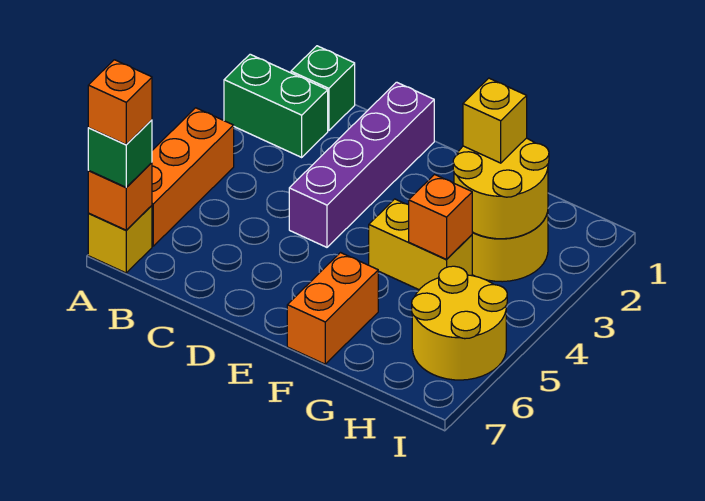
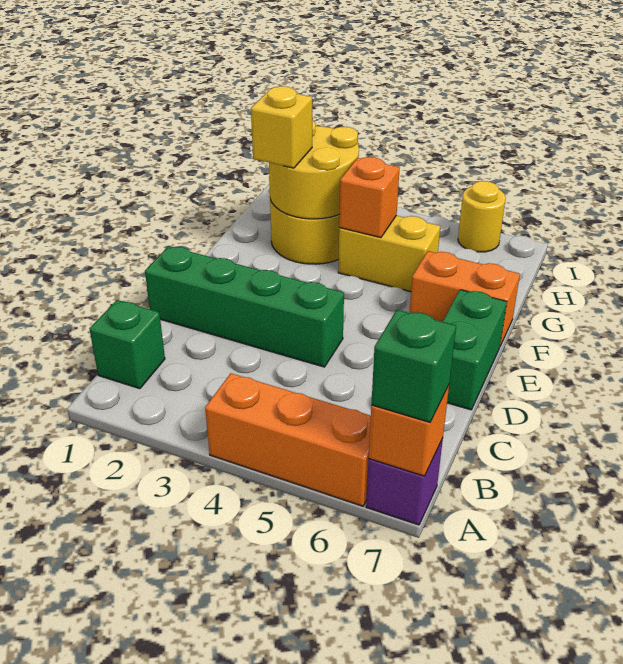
green brick A2:B2 level 1 -> green brick D7:E7 level 1
yellow brick A7 level 1 -> purple brick A7 level 1
orange brick A7 level 4 -> none
purple brick D1:D4 level 1 -> green brick D1:D4 level 1
yellow brick F4:G4 level 1 -> yellow brick G4:G5 level 1
yellow round brick H5:I6 level 1 -> yellow round brick I6 level 1

